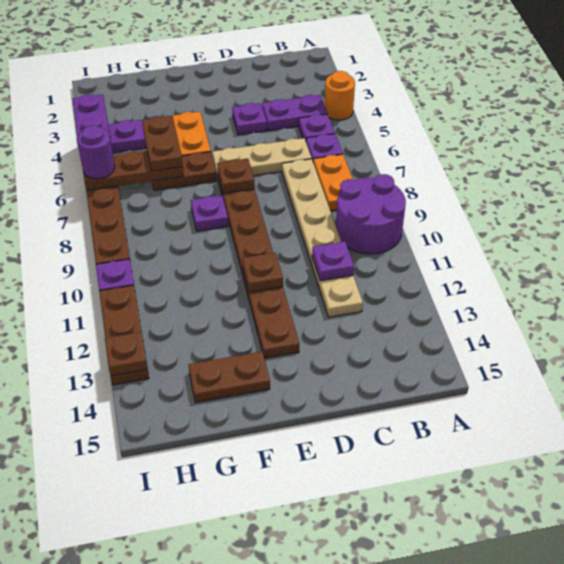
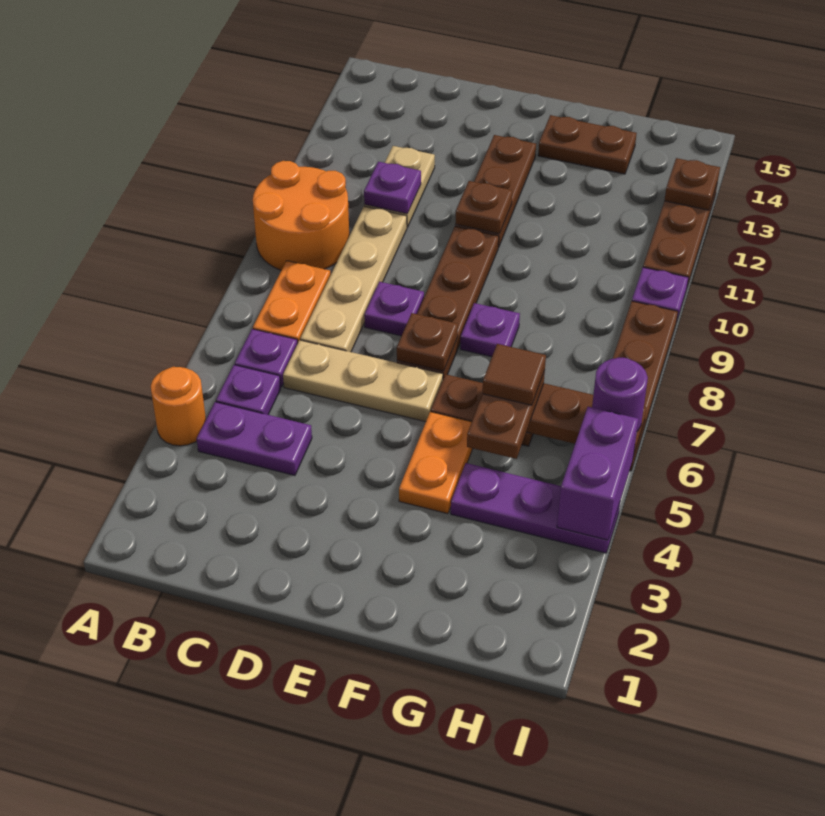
purple round brick A9:B10 level 1 -> orange round brick A9:B10 level 1
purple plate D4 level 1 -> purple plate D8 level 1
none -> brown tile G6 level 4

